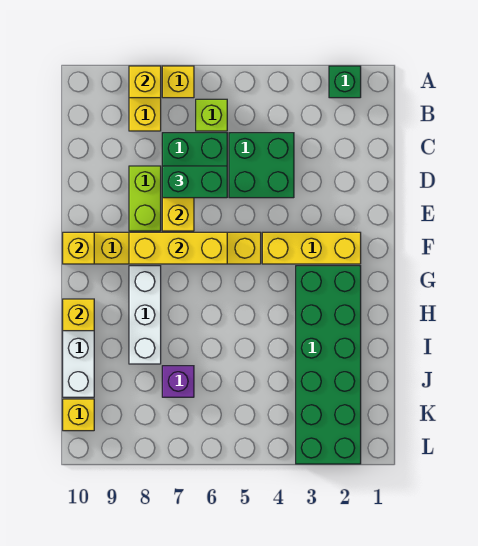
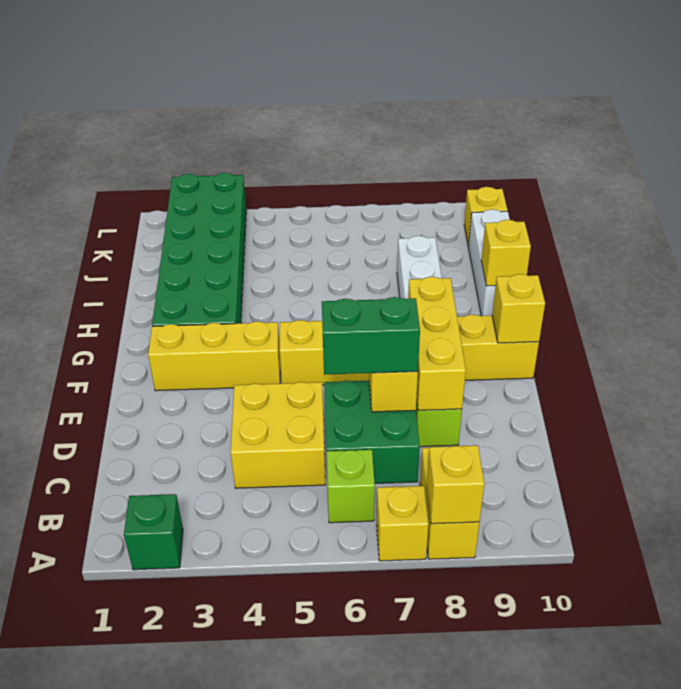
green brick C4:D5 level 1 -> yellow brick C4:D5 level 1
yellow brick F6:F8 level 2 -> yellow brick D8:F8 level 2
purple brick J7 level 1 -> none

